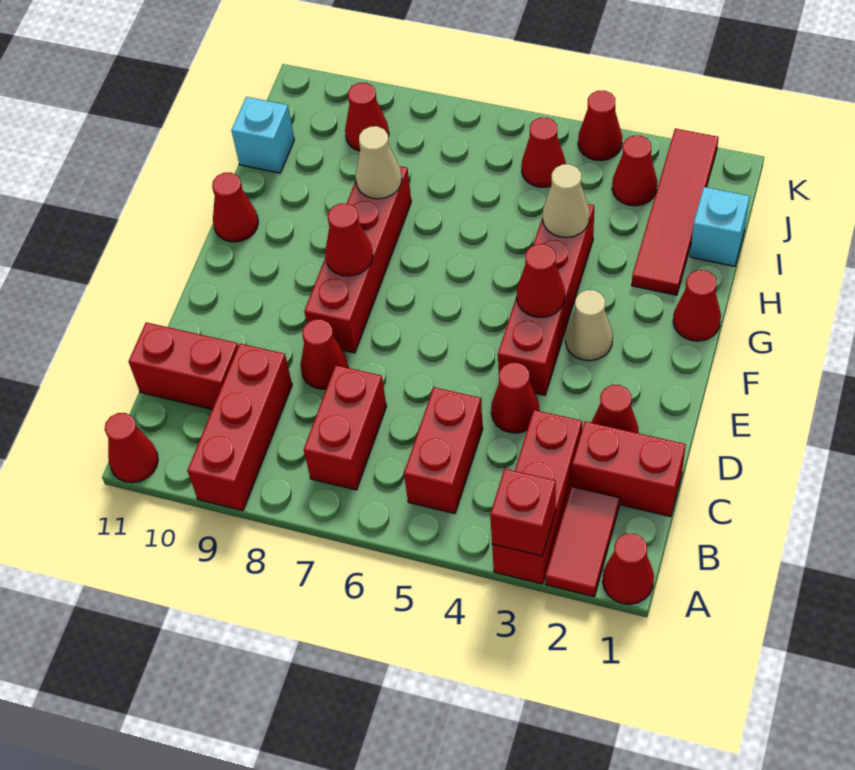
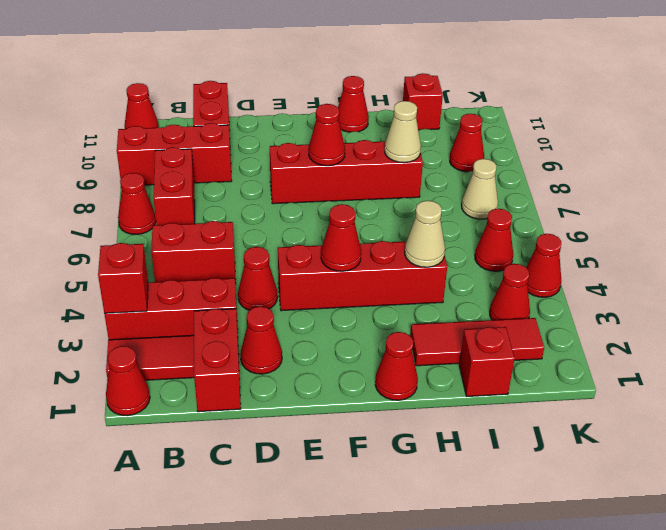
red brick B7:C7 level 1 -> red brick B7:B8 level 1
red cone D8 level 1 -> red cone A7 level 1
tan cone F3 level 1 -> tan cone J7 level 1
red tile H2:K2 level 1 -> red tile H2:J2 level 1
cyan brick I1 level 1 -> red brick I1 level 1
cyan brick I11 level 1 -> red brick I11 level 1

